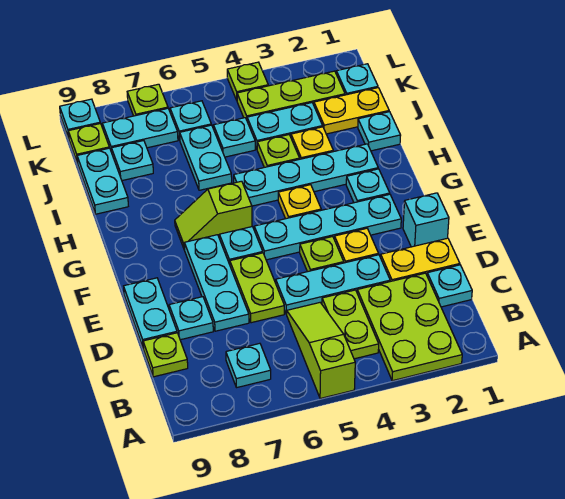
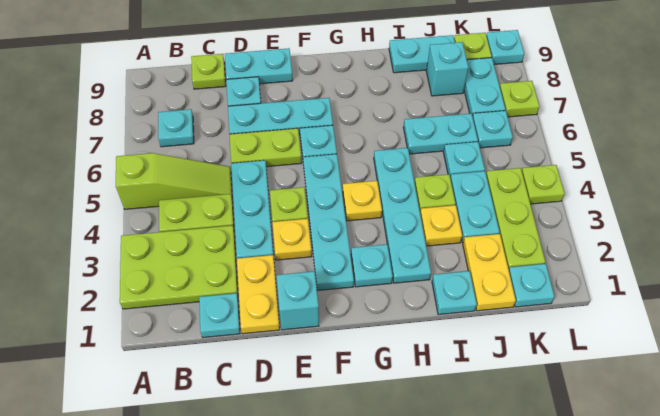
lime slope G6:G7 level 1 top 6 -> none
cyan plate J8 level 1 -> cyan brick J8 level 1

